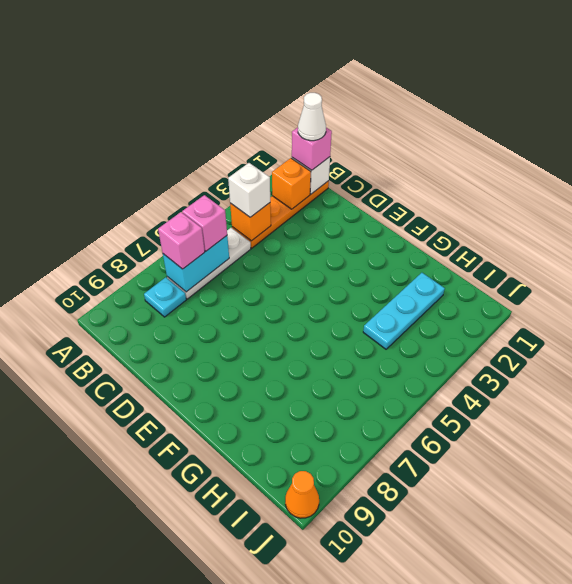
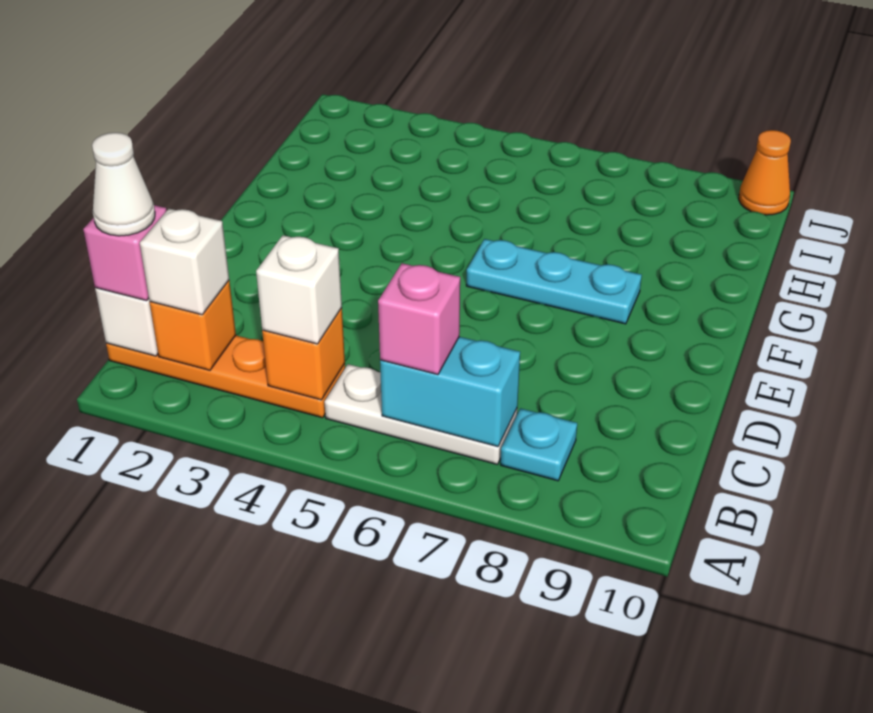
none -> white brick B2 level 3
pink brick B7 level 3 -> none
cyan plate H2:H4 level 1 -> cyan plate F6:F8 level 1

